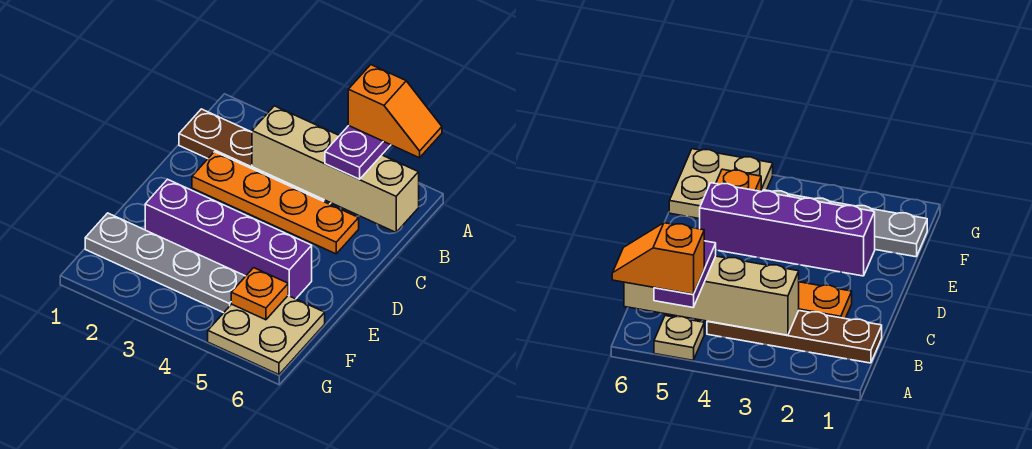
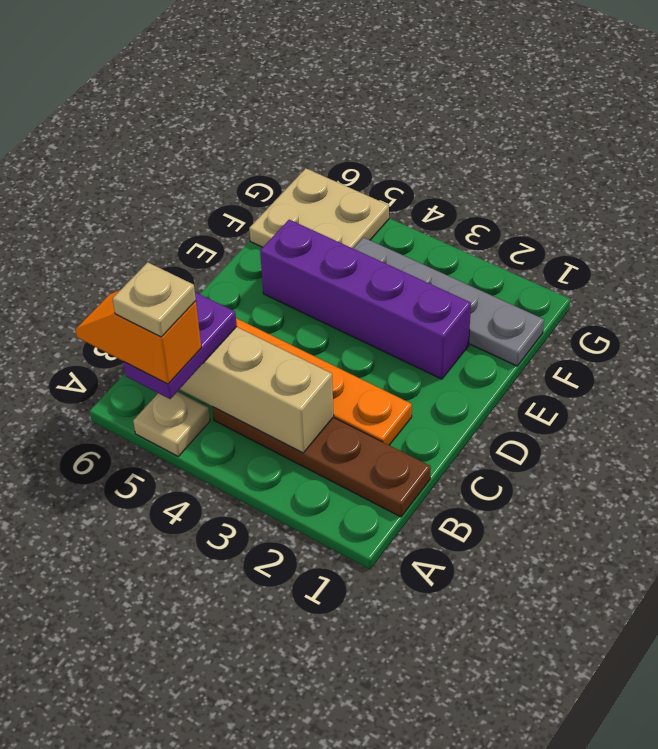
none -> tan plate A5 level 5
orange plate F5 level 2 -> none

